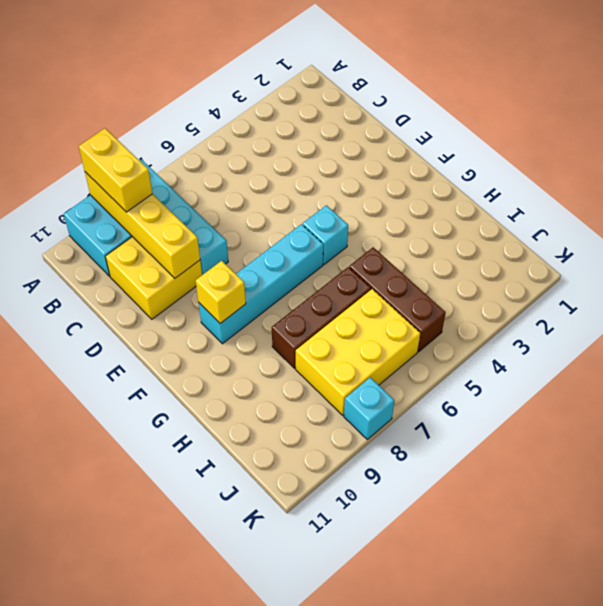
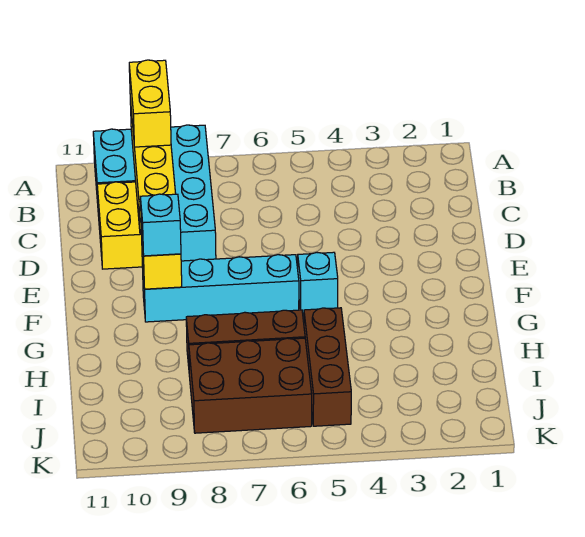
yellow brick I6:J8 level 1 -> brown brick I6:J8 level 1
cyan brick K8 level 1 -> cyan brick F9 level 3

